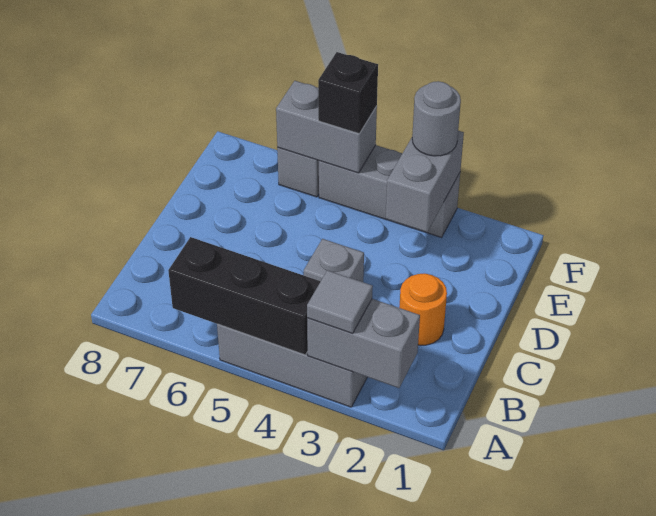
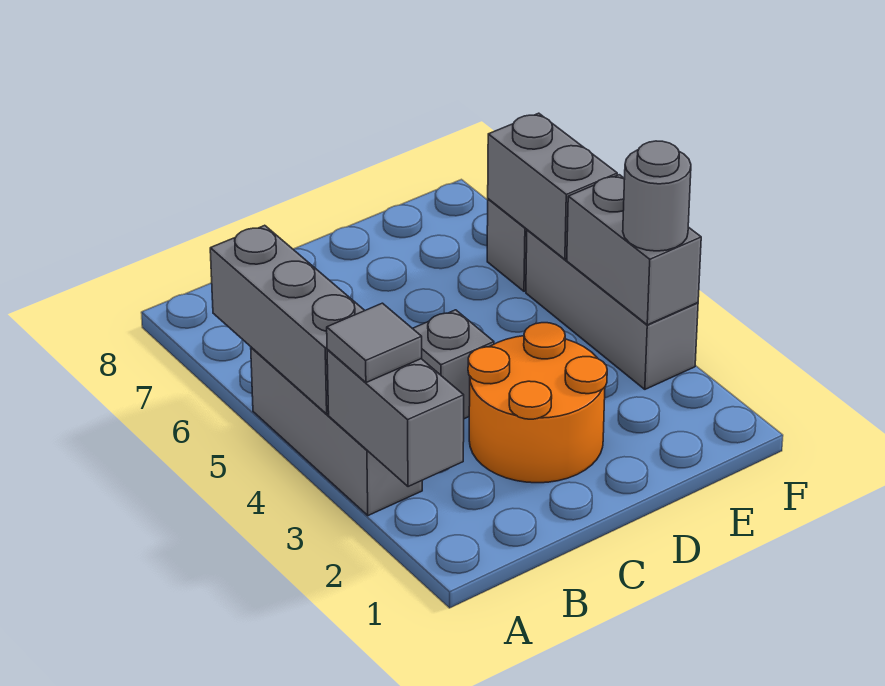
black brick A4:A6 level 2 -> grey brick A4:A6 level 2
orange round brick C2 level 1 -> orange round brick C2:D3 level 1
grey brick E3:F3 level 2 -> grey brick F3:F4 level 2
black brick F5 level 3 -> none

